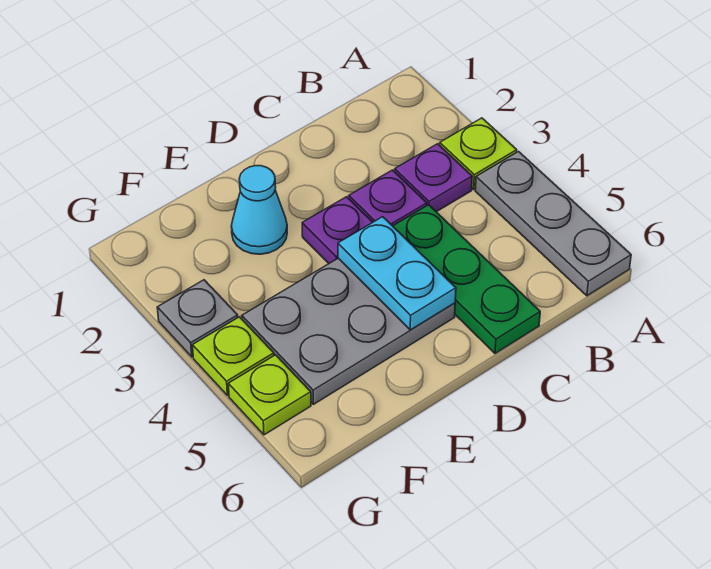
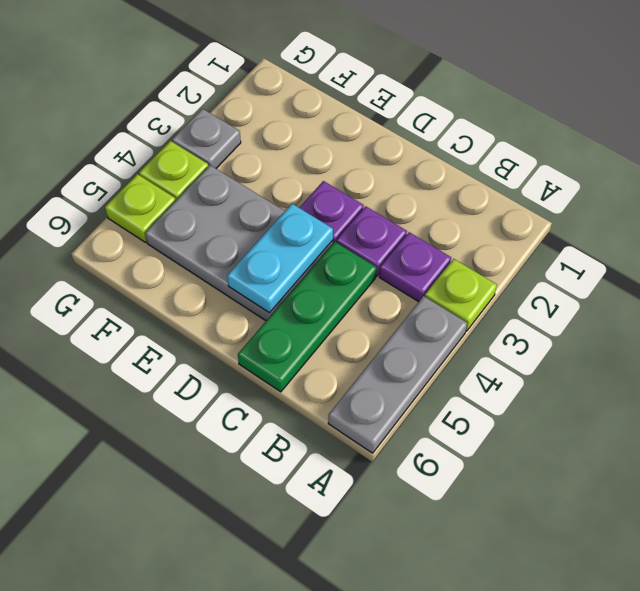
cyan cone E2 level 1 -> none

